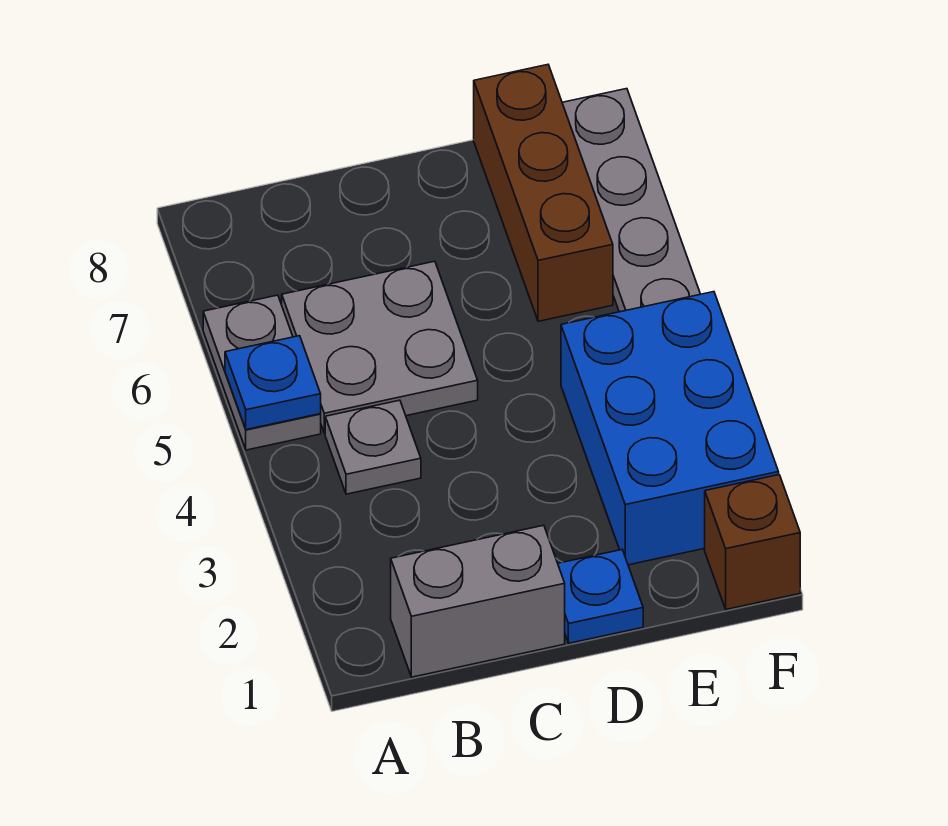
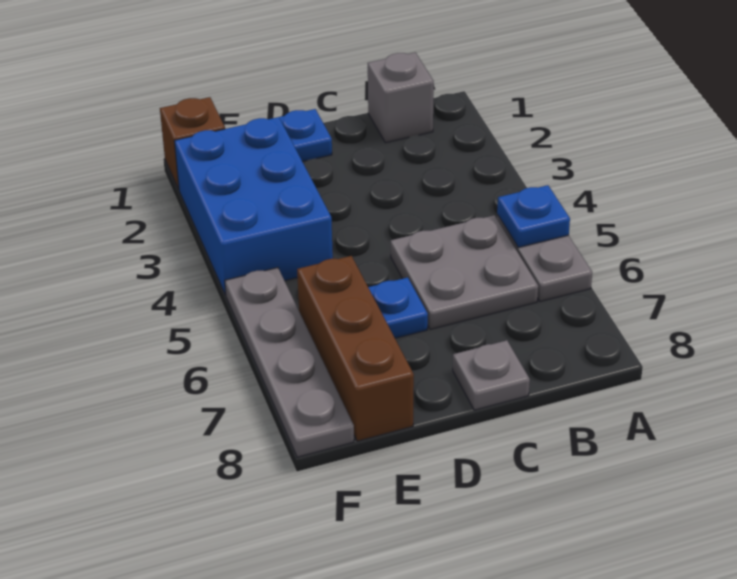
grey brick B1:C1 level 1 -> grey brick B1 level 1
grey plate B4 level 1 -> grey plate C8 level 1
none -> blue plate D6 level 1

